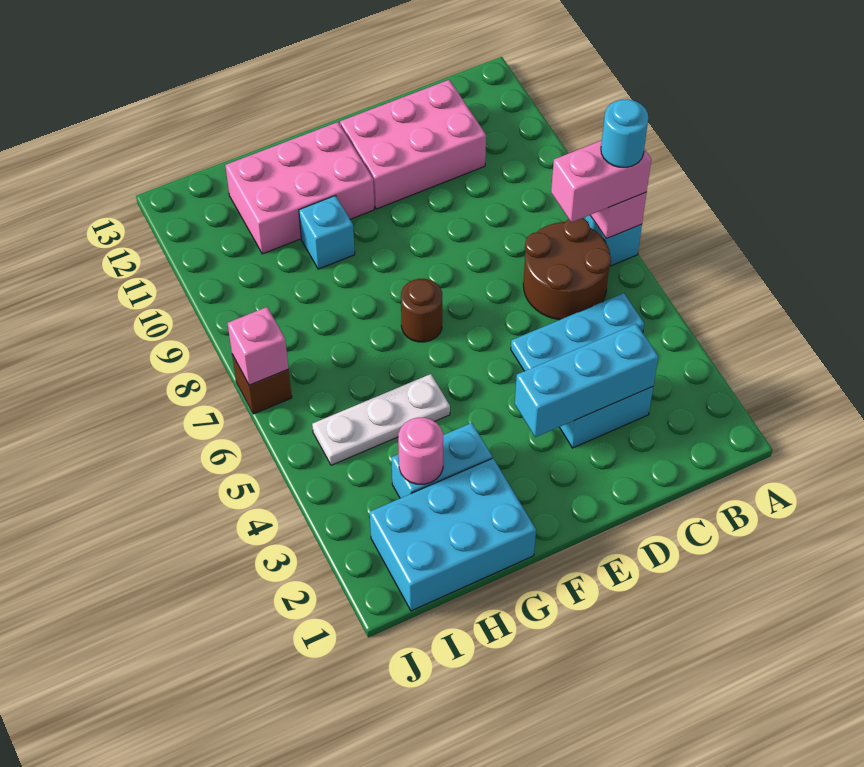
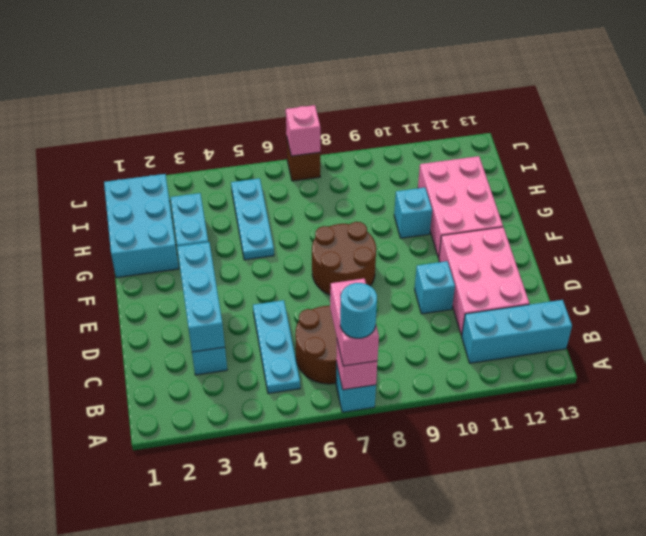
none -> cyan brick B11:B13 level 1
none -> cyan brick D10 level 1
brown round brick F7 level 1 -> brown round brick E7:F8 level 1
white plate G5:I5 level 1 -> cyan plate G5:I5 level 1
pink round brick H3 level 2 -> none

